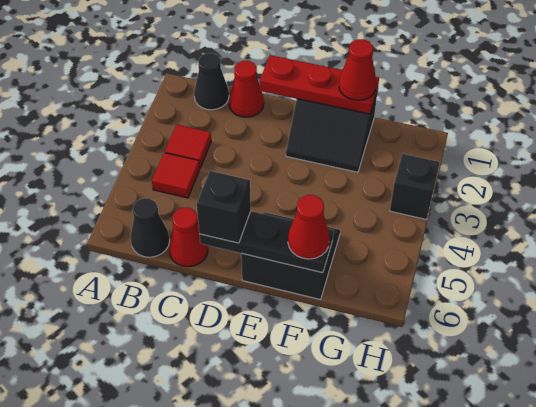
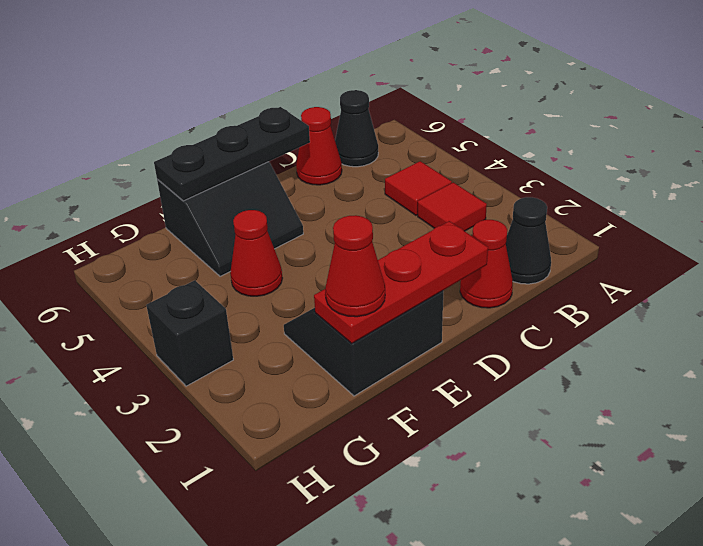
black brick D6 level 3 -> none
red cone F6 level 3 -> red cone F4 level 1

